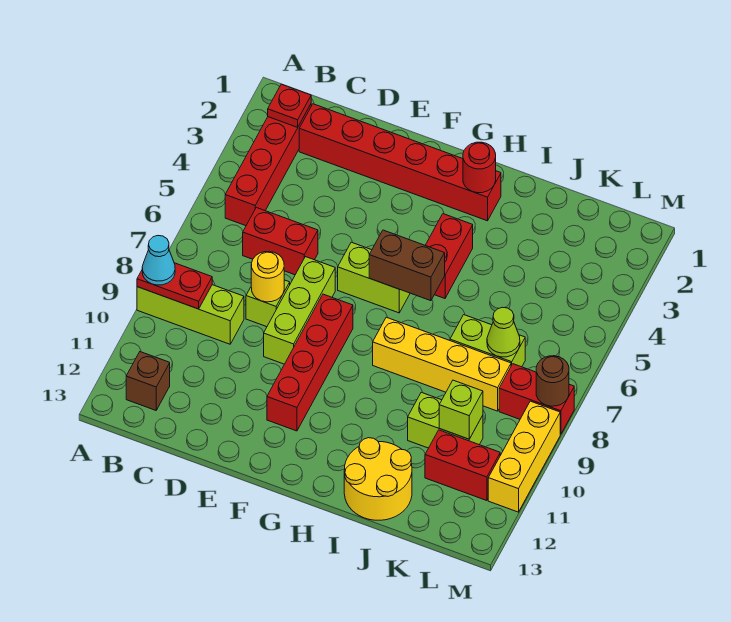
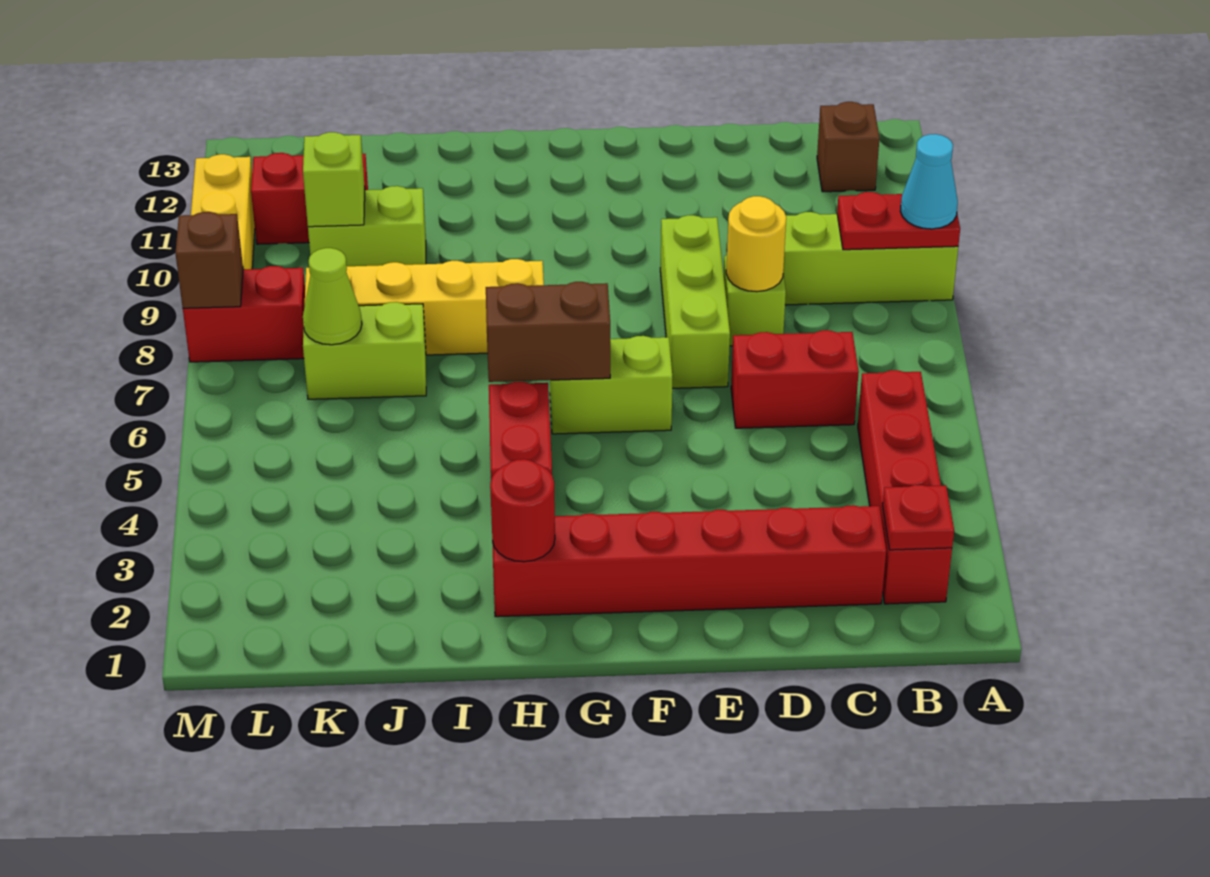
red brick F8:F11 level 1 -> none
yellow round brick I12:J13 level 1 -> none
brown round brick M8 level 2 -> brown brick M8 level 2

